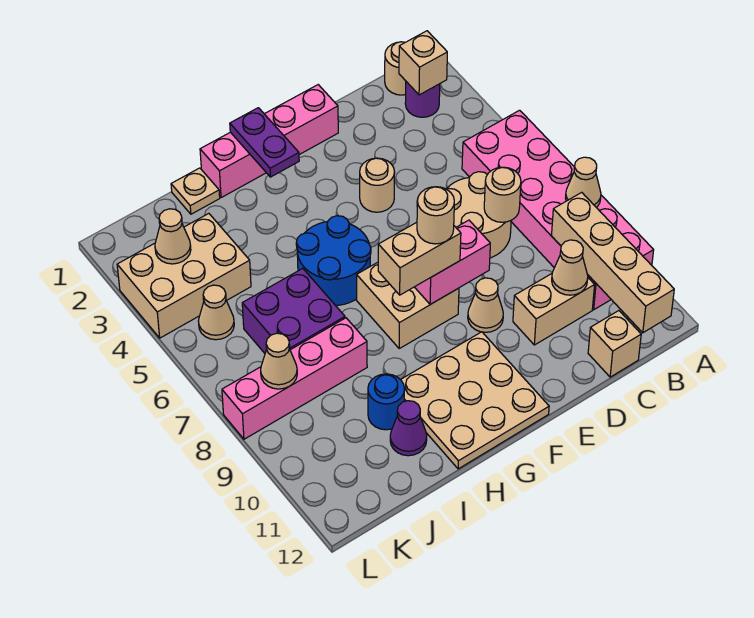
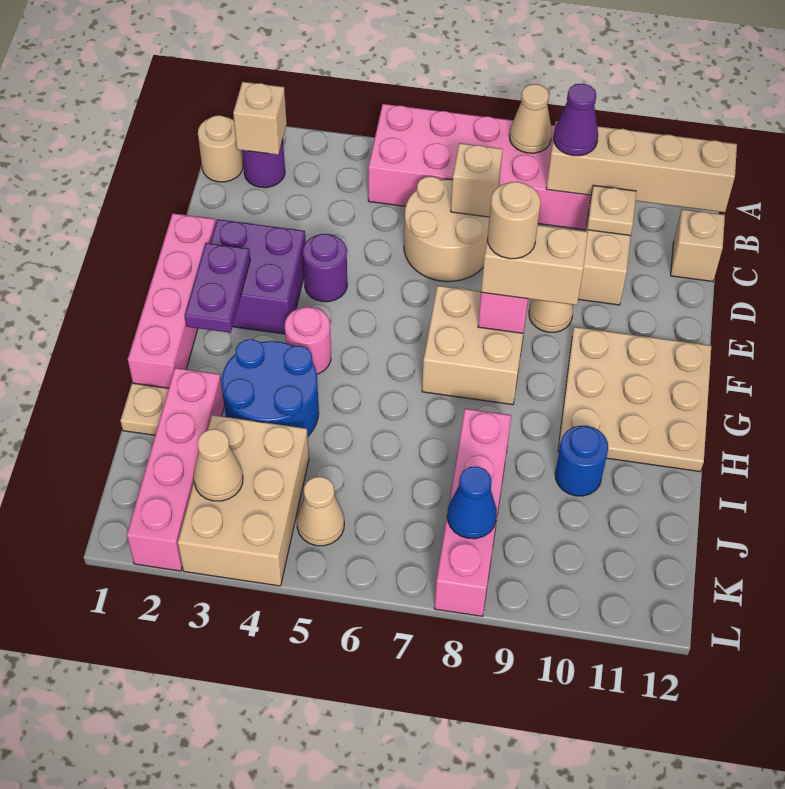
tan round brick C7 level 2 -> tan brick C7 level 2
tan cone C10 level 2 -> tan plate C10 level 2
tan round brick E4 level 1 -> purple round brick E4 level 1
tan brick F8:G8 level 3 -> tan brick F8:F9 level 3
purple plate G1:G2 level 2 -> purple plate F2:G2 level 2
none -> pink round brick G4 level 1
blue round brick G5:H6 level 1 -> blue round brick H3:I4 level 1
none -> pink brick I2:L2 level 1
purple brick I6:J7 level 1 -> purple brick E2:F3 level 1
purple cone I11 level 1 -> purple cone B9 level 3
tan cone K8 level 2 -> blue cone K8 level 2

